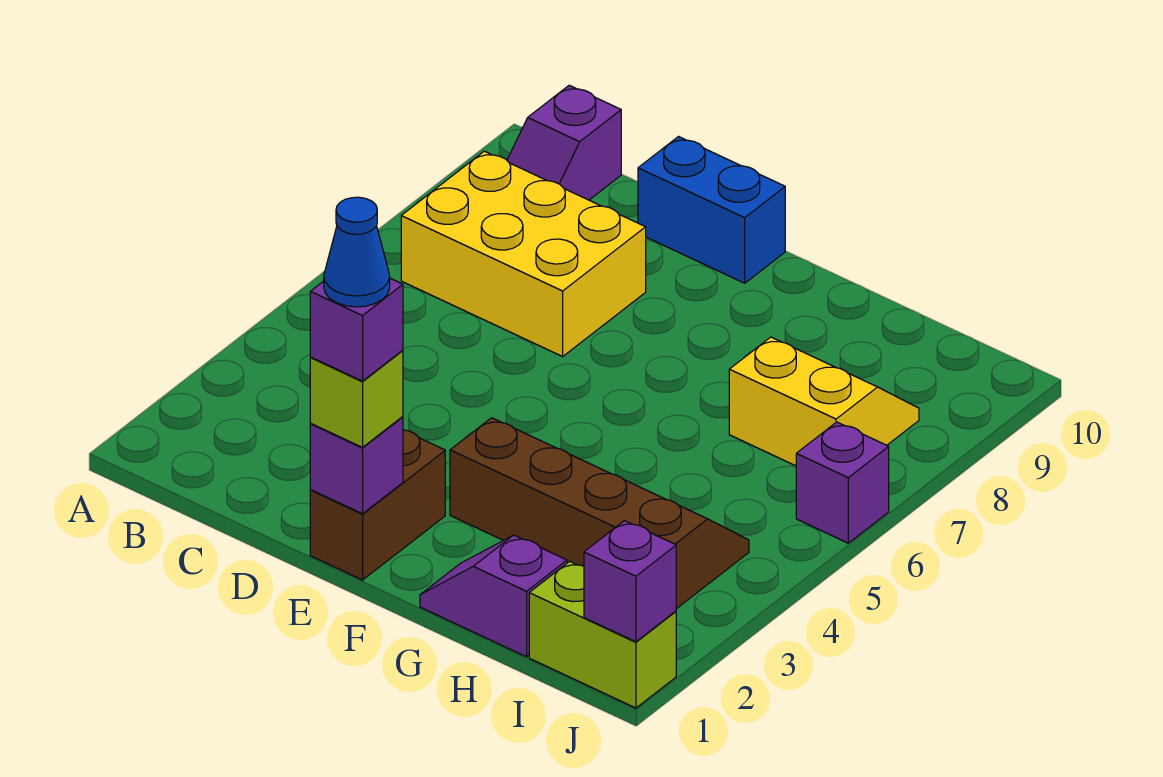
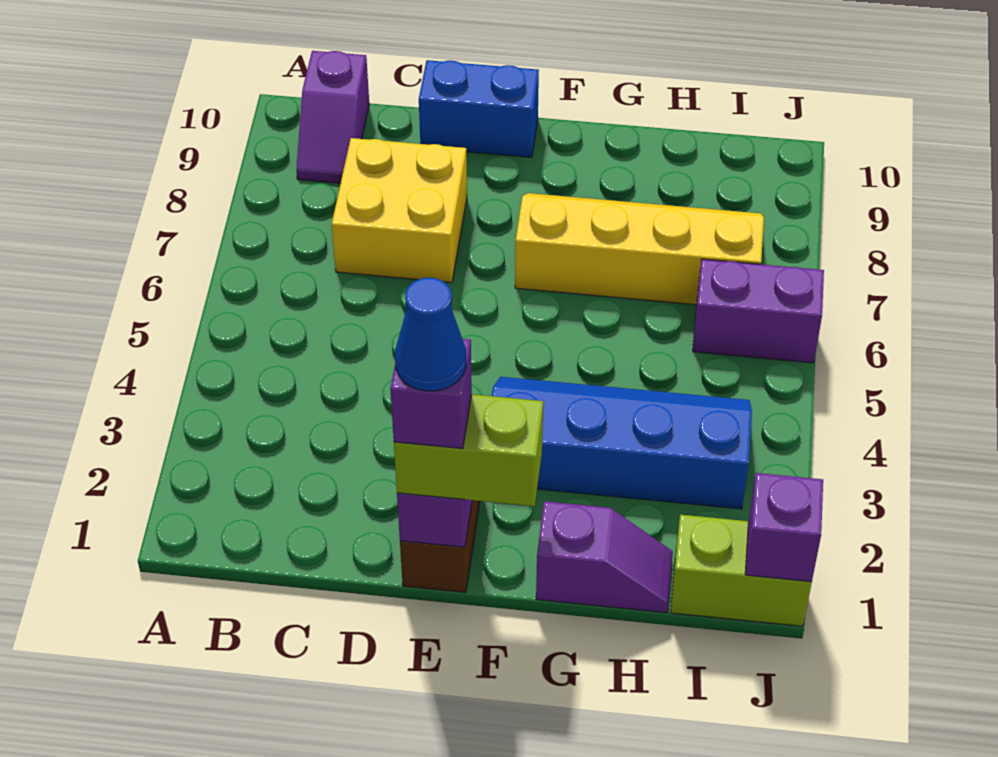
yellow brick B7:D8 level 1 -> yellow brick C7:D8 level 1
lime brick E1 level 3 -> lime brick E1:F1 level 3
brown slope F3:I4 level 1 top 3 -> blue slope F3:I4 level 1 top 3
purple slope G1:H1 level 1 top H -> purple slope G1:H1 level 1 top G
yellow slope H7:I8 level 1 top 7 -> yellow slope F7:I8 level 1 top 7
purple brick J6 level 1 -> purple brick I6:J6 level 1

